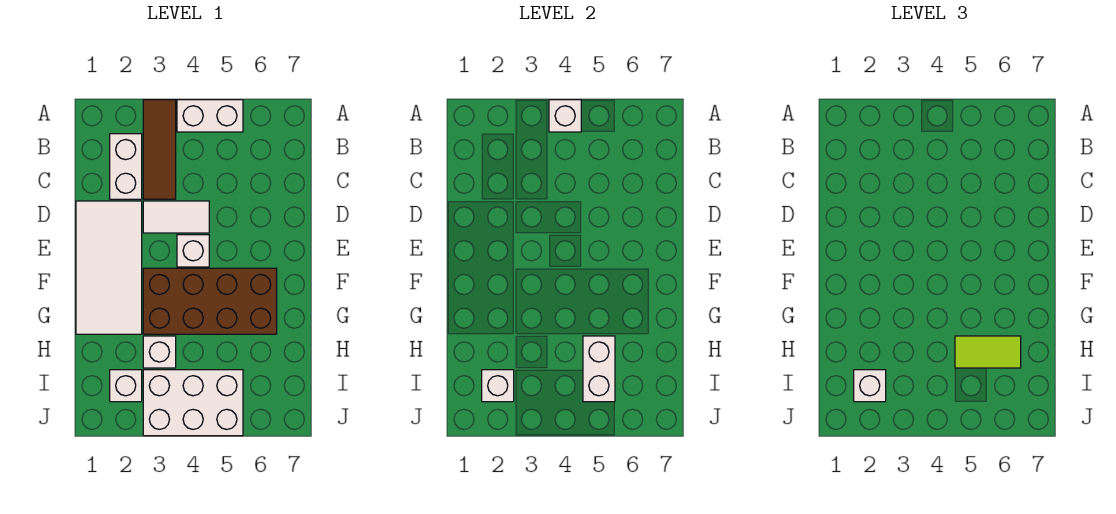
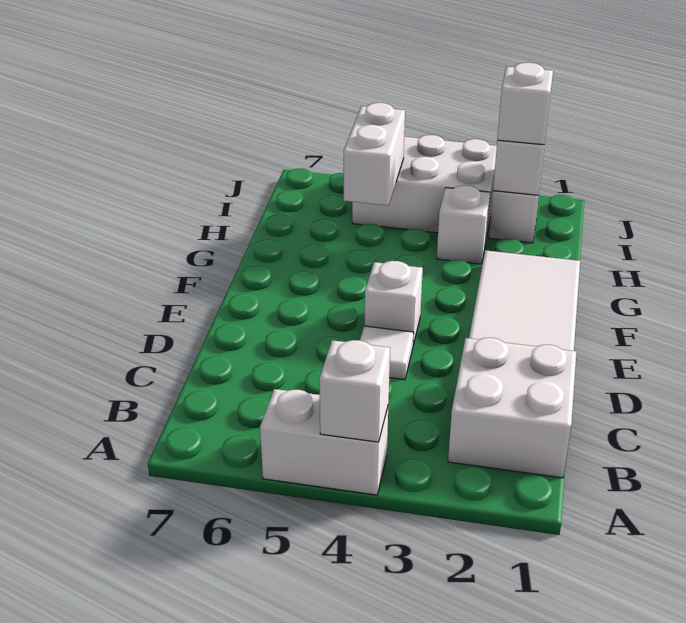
brown tile A3:C3 level 1 -> none
white brick B2:C2 level 1 -> white brick B1:C2 level 1
white tile D3:D4 level 1 -> white tile D4 level 1
brown brick F3:G6 level 1 -> none
lime tile H5:H6 level 3 -> none

